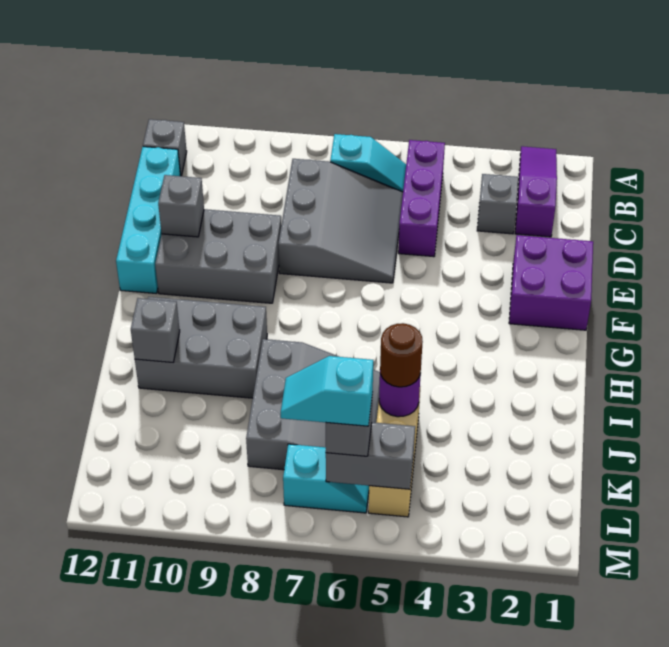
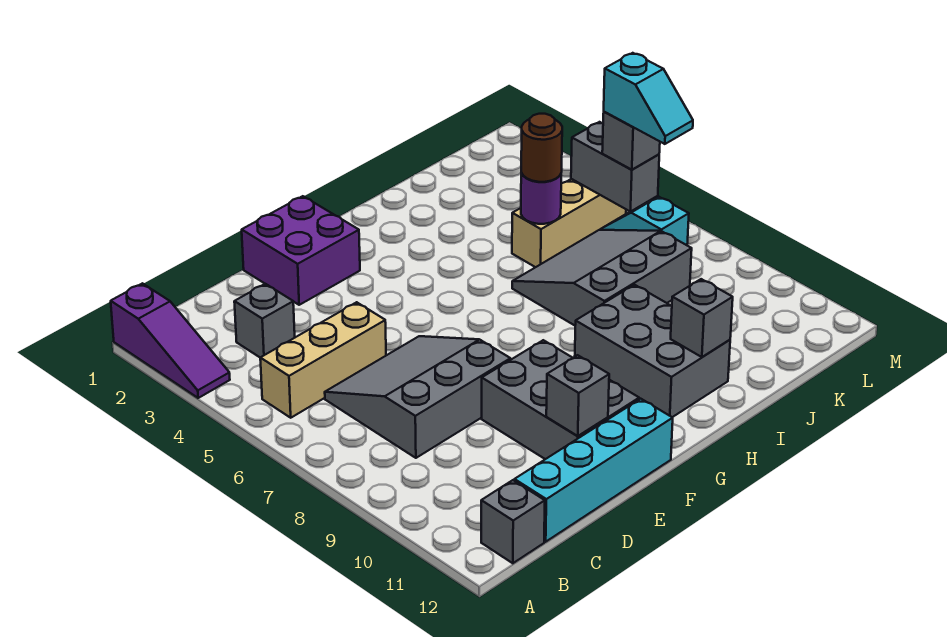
purple slope A2:C2 level 1 top C -> purple slope A1:A3 level 1 top 1
purple brick B5:D5 level 1 -> tan brick B5:D5 level 1
cyan slope B6:B7 level 1 top 7 -> none

